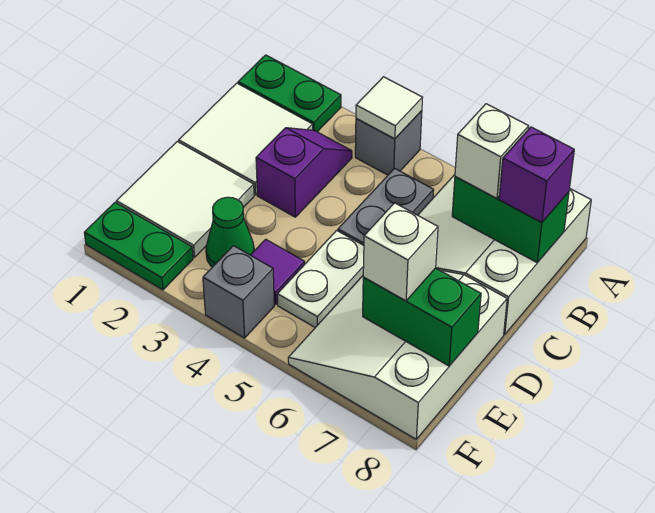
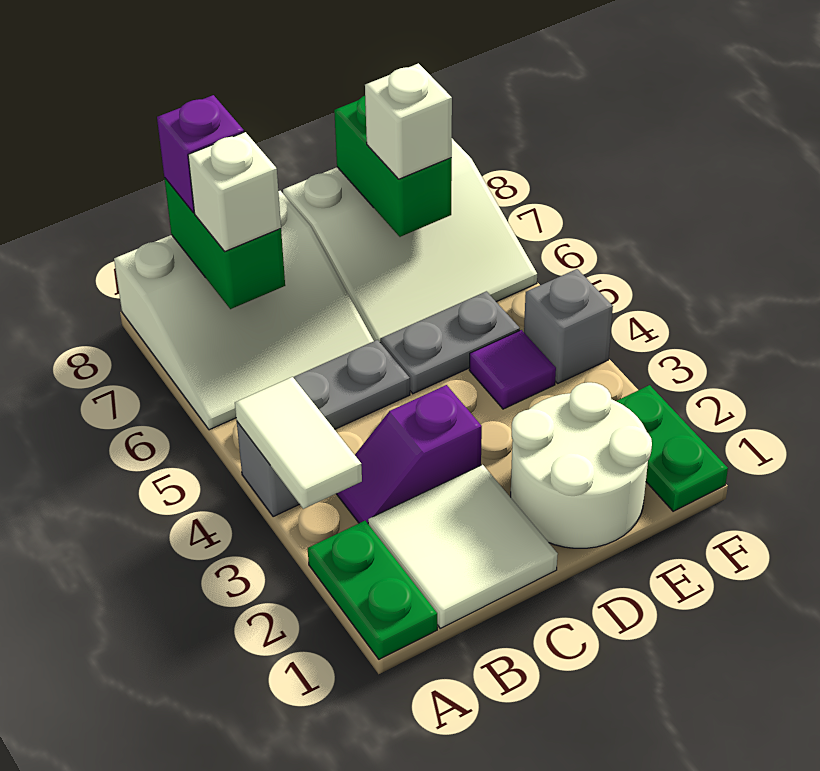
white tile A4 level 2 -> white tile A3:A4 level 2
white tile D1:E2 level 1 -> white round brick D1:E2 level 1
white plate D5:E5 level 1 -> grey plate D5:E5 level 1
green cone E3 level 1 -> none

